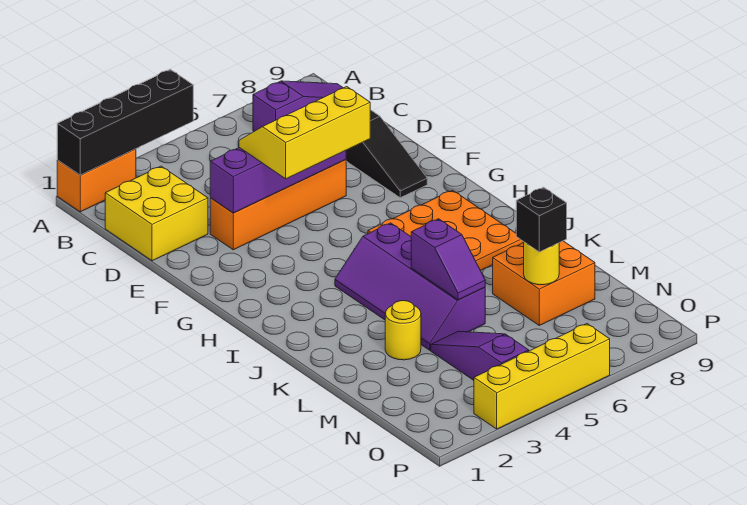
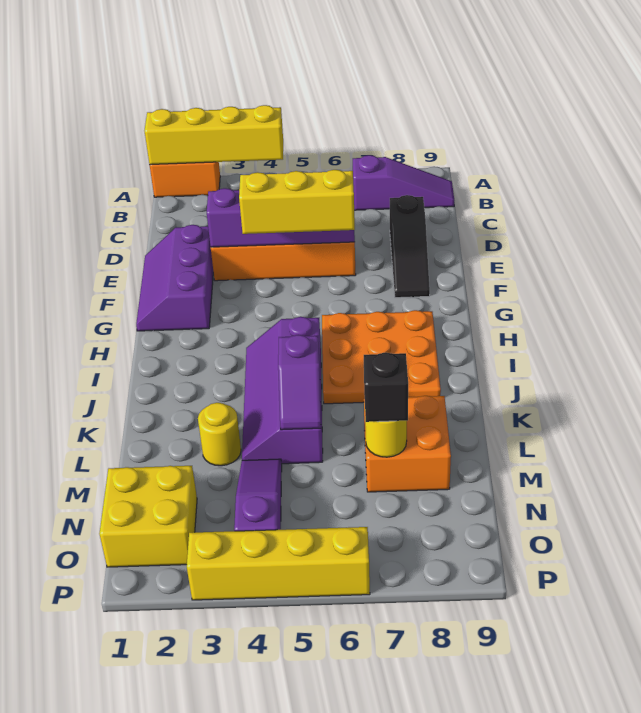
black brick A1:A4 level 2 -> yellow brick A1:A4 level 2
yellow brick C1:D2 level 1 -> yellow brick N1:O2 level 1
none -> purple slope E1:G2 level 1 top 2

